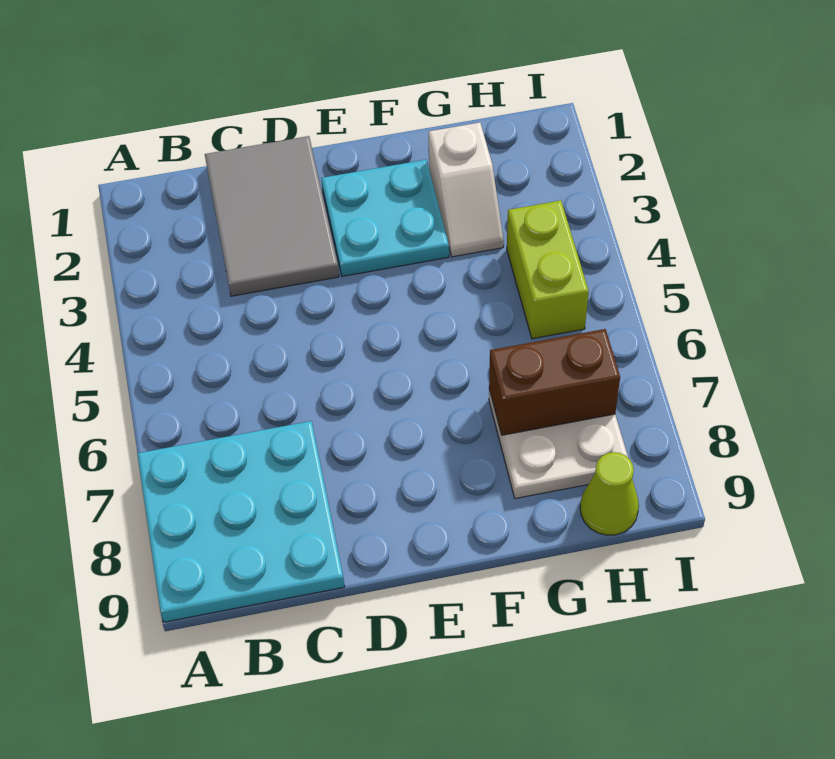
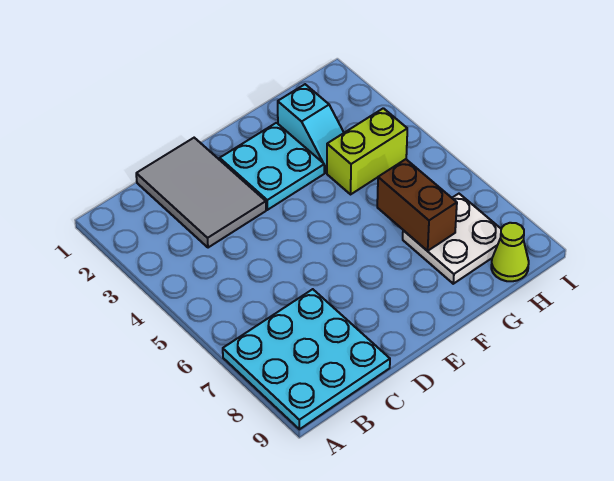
white slope G2:G3 level 1 top 2 -> cyan slope G2:G3 level 1 top 2
brown brick G7:H7 level 2 -> brown brick G6:G7 level 2
lime brick H4:H5 level 1 -> lime brick G4:H4 level 1

